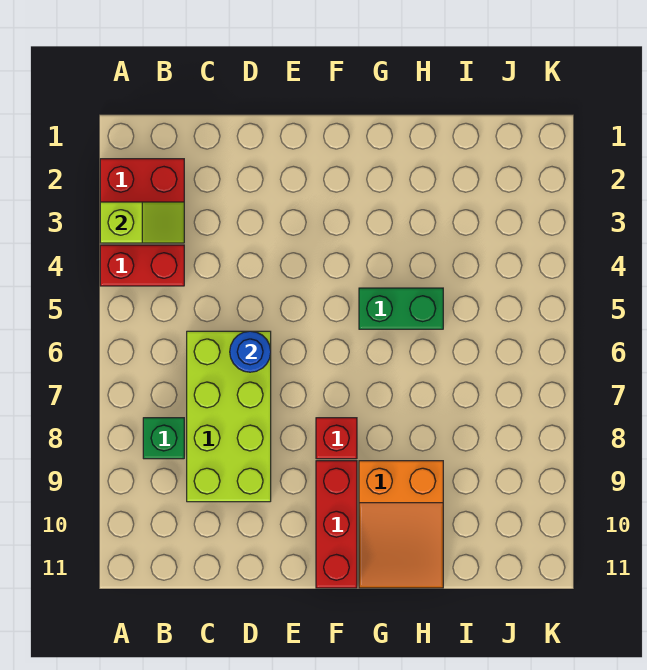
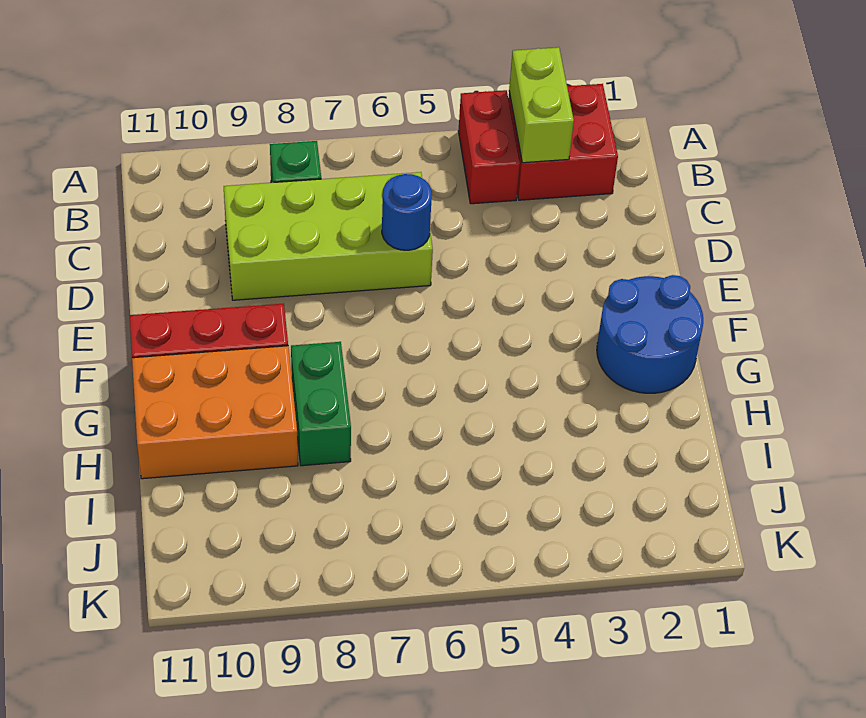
lime slope A3:B3 level 2 top A -> lime brick A3:B3 level 2
none -> blue round brick F1:G2 level 1
red brick F8 level 1 -> none
green brick G5:H5 level 1 -> green brick G8:H8 level 1
orange slope G9:H11 level 1 top 9 -> orange brick G9:H11 level 1

